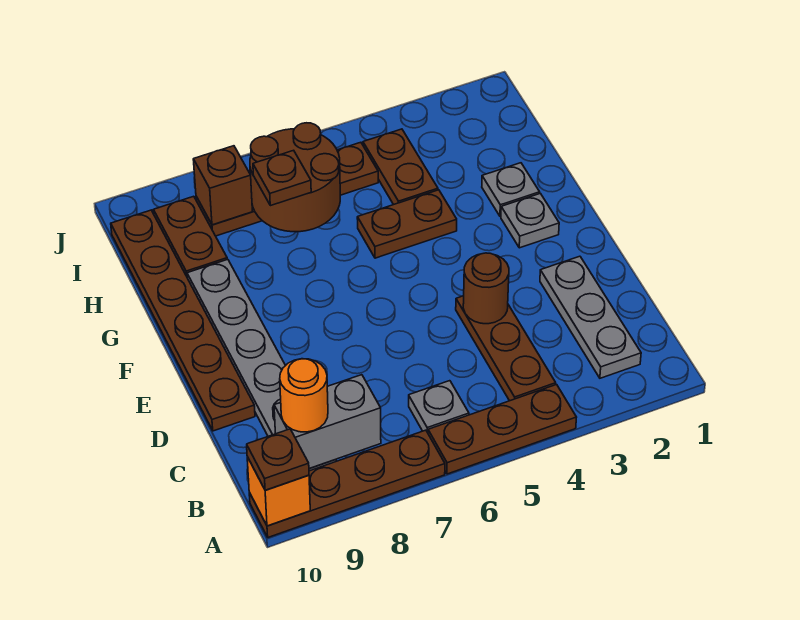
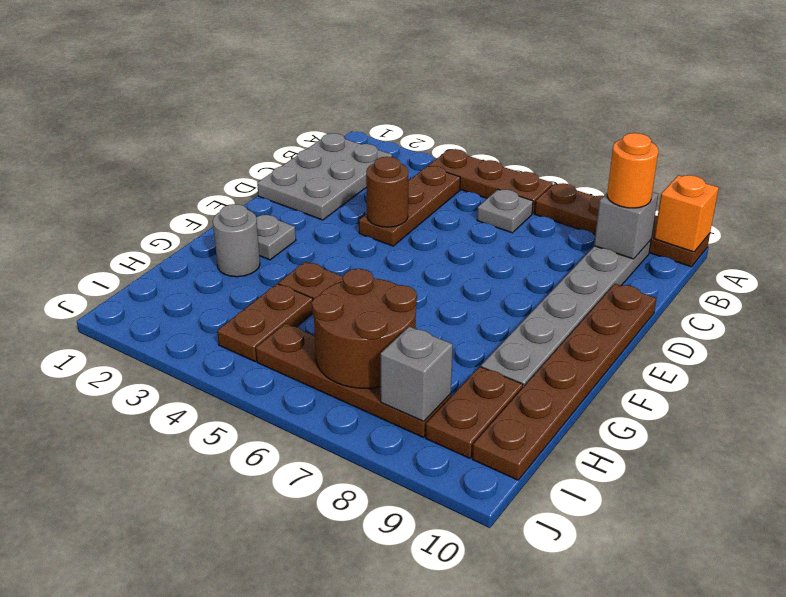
brown plate A10 level 3 -> none
grey plate B2:D2 level 1 -> grey plate B1:D2 level 1
grey brick B8:B9 level 2 -> grey brick B9 level 2
grey plate G2 level 1 -> grey round brick G2 level 1
brown plate H7 level 3 -> none
brown brick I8 level 2 -> grey brick I8 level 2

